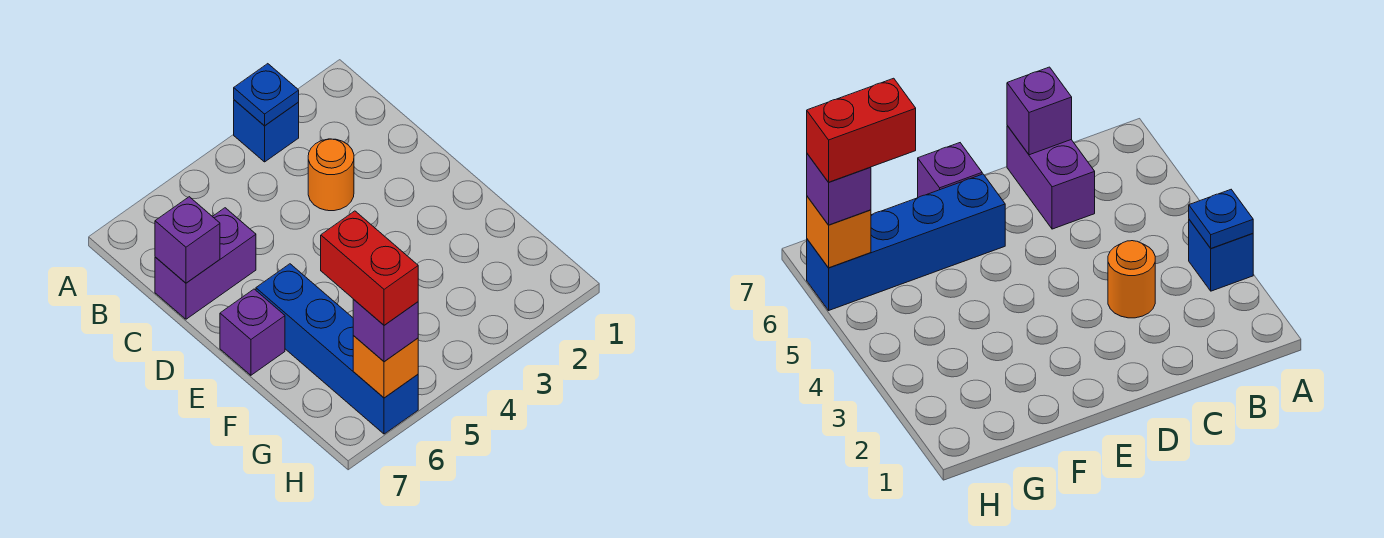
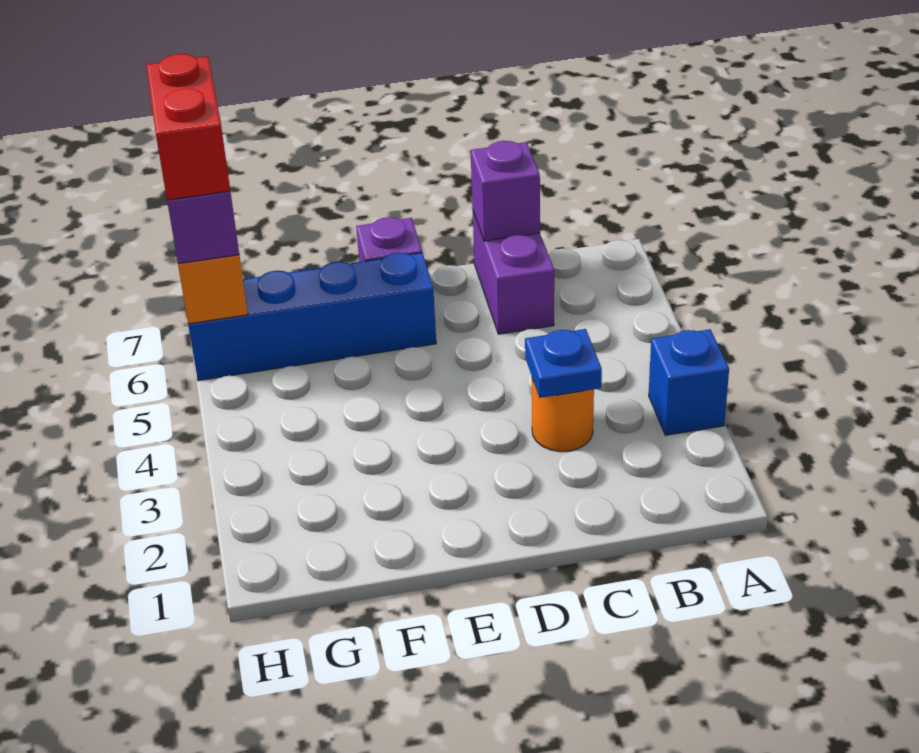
blue plate A3 level 2 -> blue plate C3 level 2
red brick G6:H6 level 4 -> red brick H6:H7 level 4

